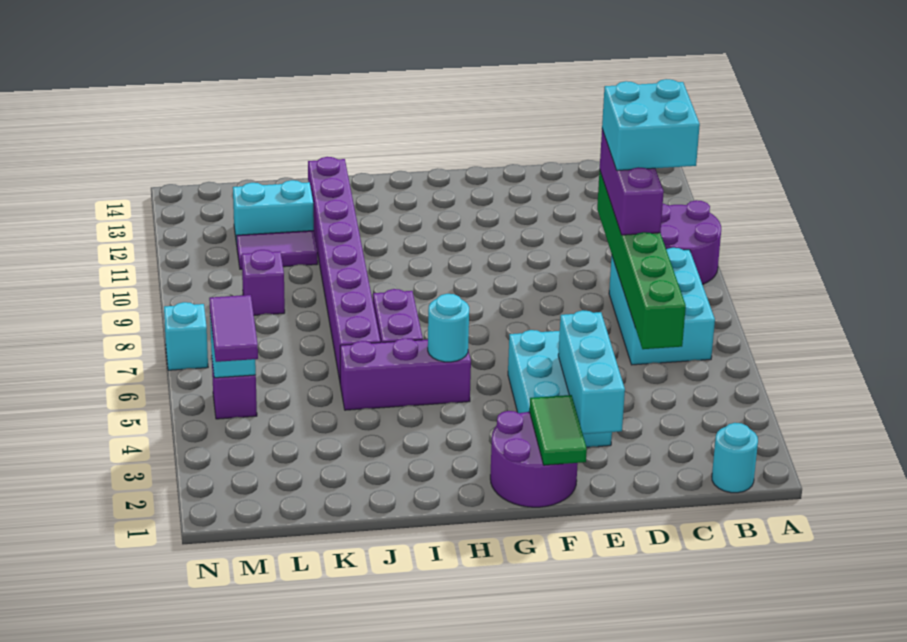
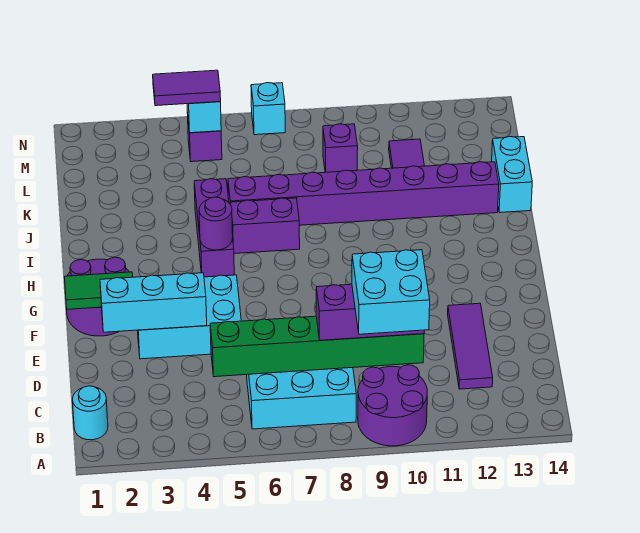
none -> purple tile C12:E12 level 1
cyan round brick H5 level 2 -> purple round brick H5 level 2
cyan brick K12:L12 level 1 -> cyan brick J14:K14 level 1

